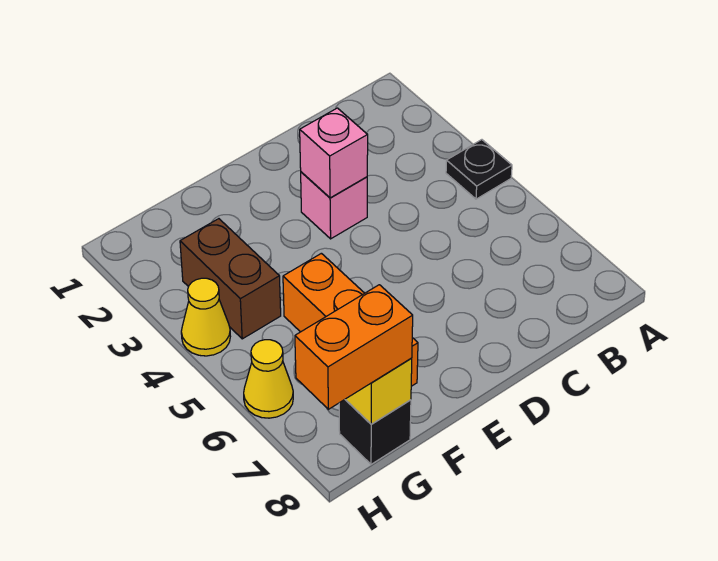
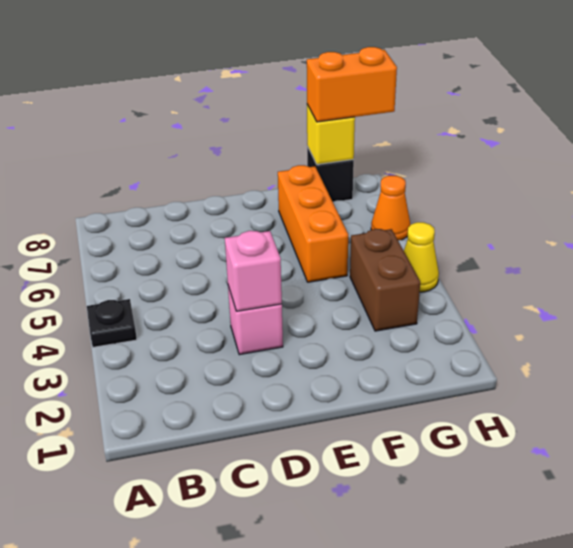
yellow cone H6 level 1 -> orange cone H6 level 1

